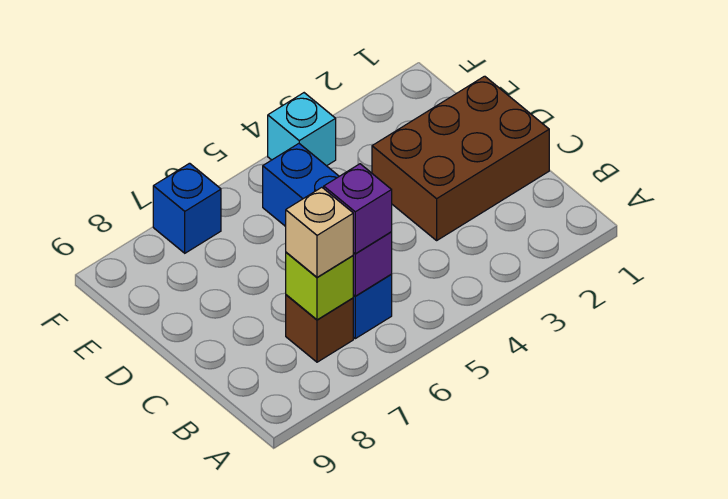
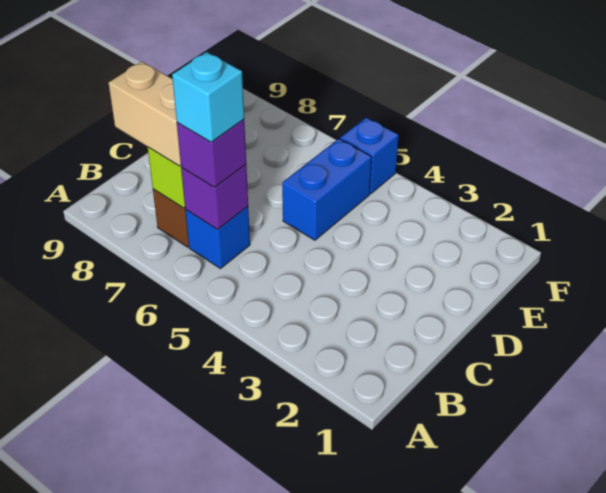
tan brick B7 level 3 -> tan brick B7:B8 level 3
brown brick C1:D3 level 1 -> none
cyan brick F4 level 1 -> cyan brick B6 level 4
blue brick F7 level 1 -> blue brick F5 level 1

